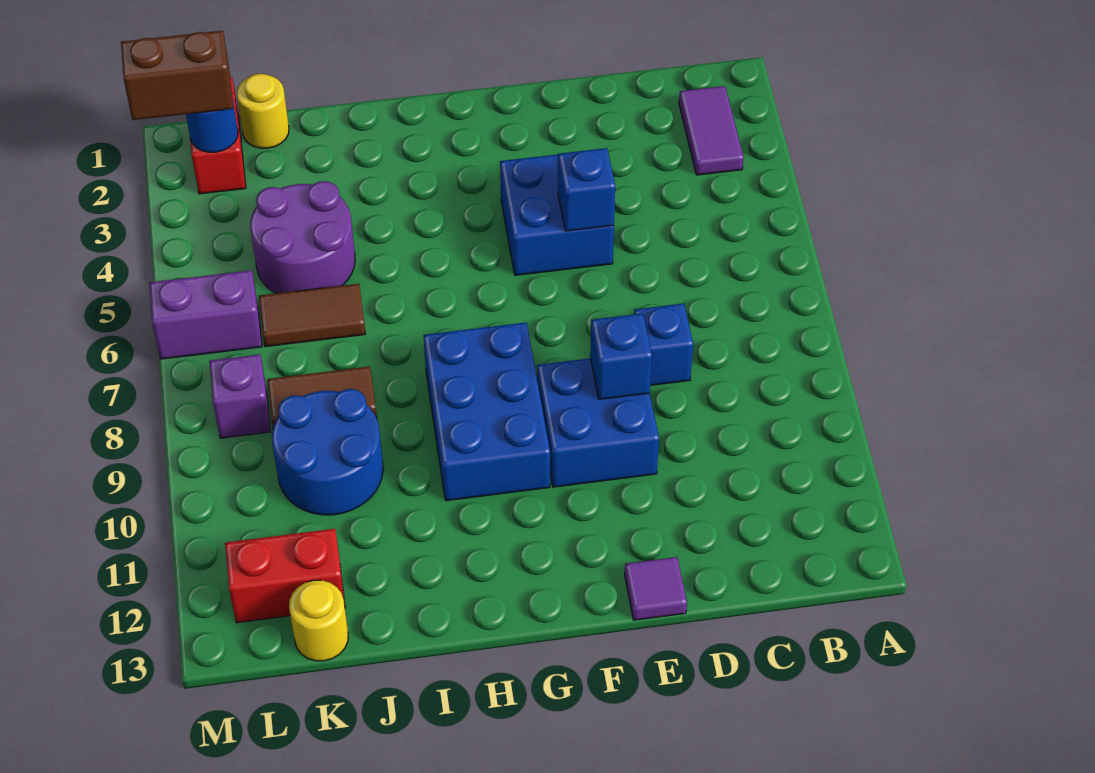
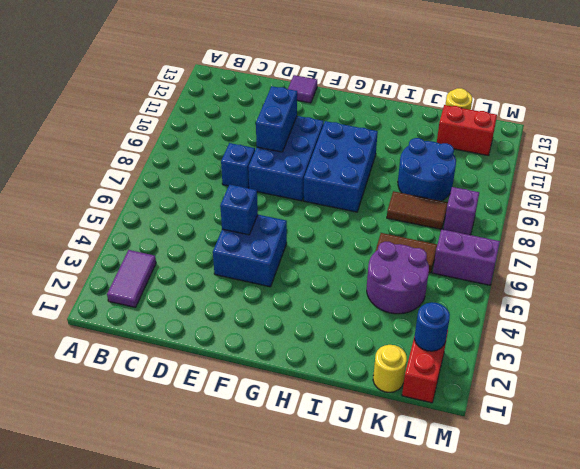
blue brick E9:F10 level 1 -> blue brick E8:F10 level 1
blue brick E9 level 2 -> blue brick E9:E10 level 2
brown brick L2:M2 level 3 -> none

